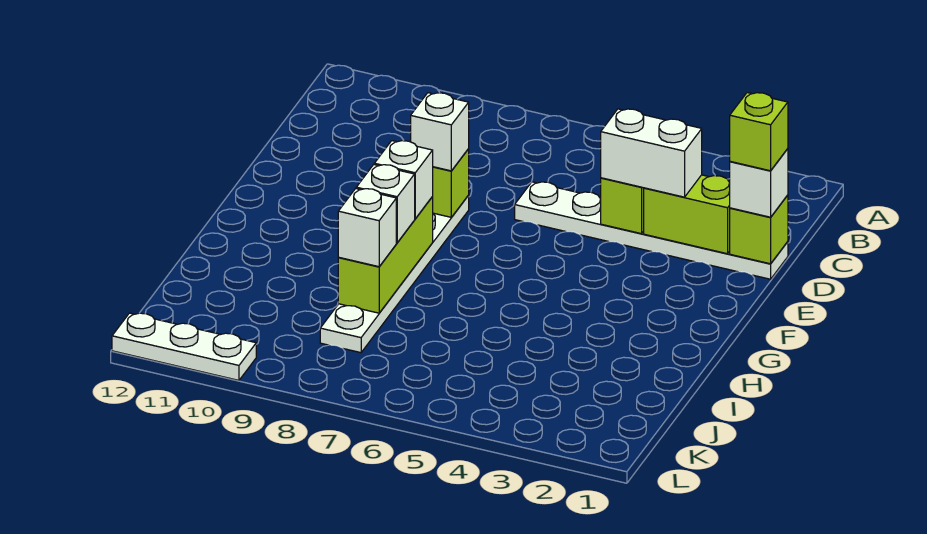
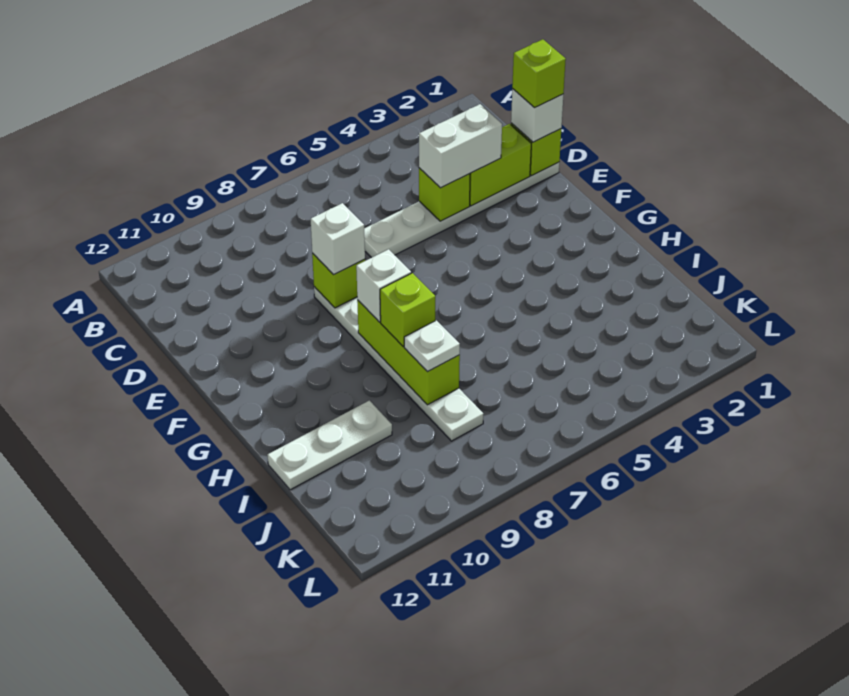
white brick H8 level 3 -> lime brick H8 level 3
white brick I8 level 3 -> white plate I8 level 3
white plate L10:L12 level 1 -> white plate I10:I12 level 1

